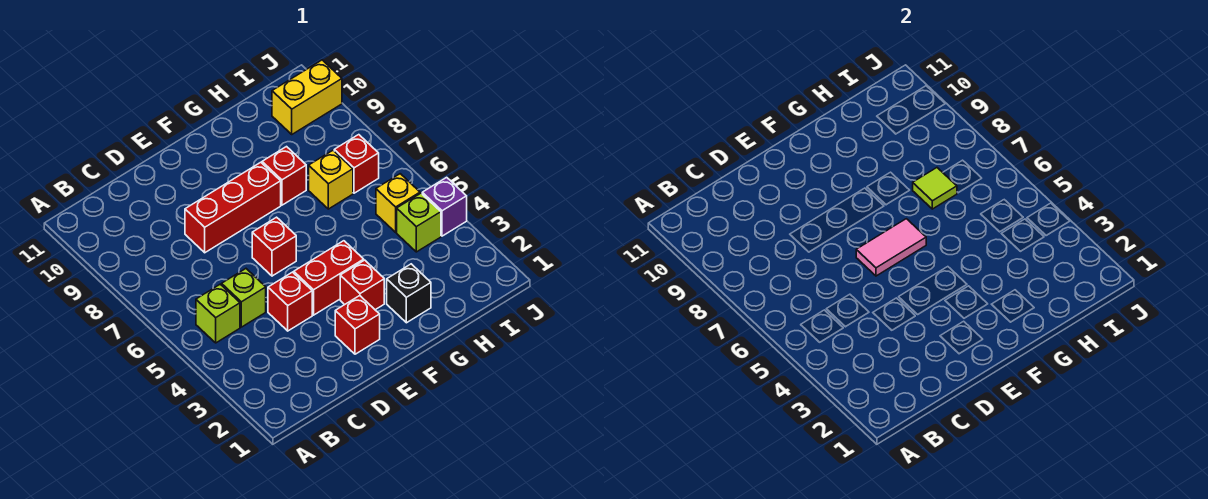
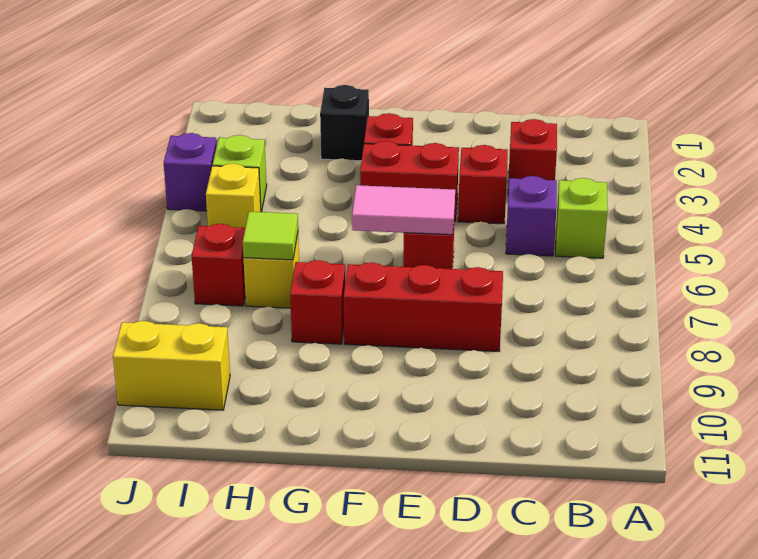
lime brick C5 level 1 -> purple brick C5 level 1
red brick E2 level 1 -> red brick C3 level 1

